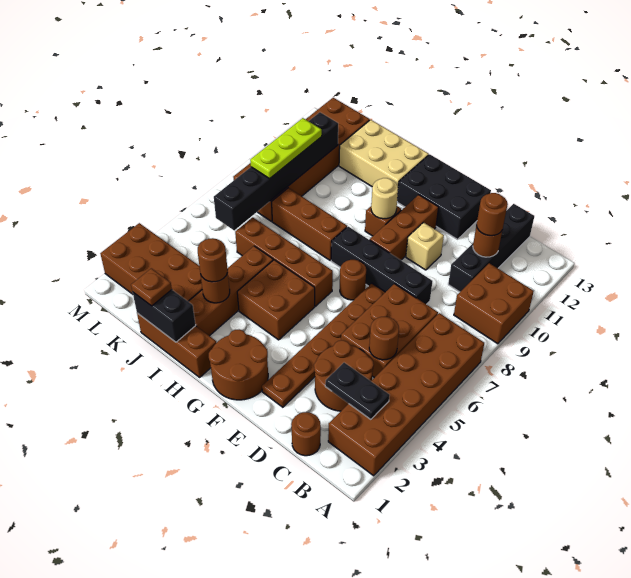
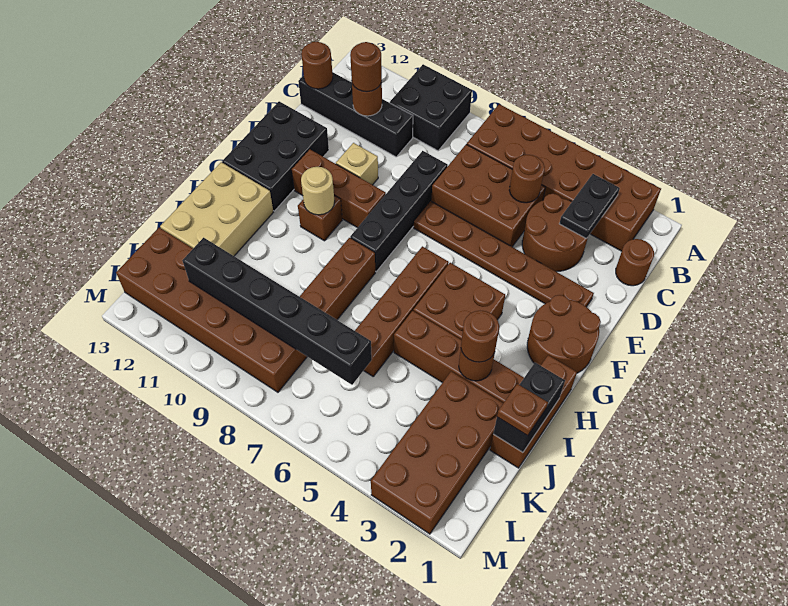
brown brick A9:B10 level 1 -> black brick A9:B10 level 1
brown round brick F7 level 1 -> brown round brick C13 level 2
lime plate K8:K10 level 3 -> none

